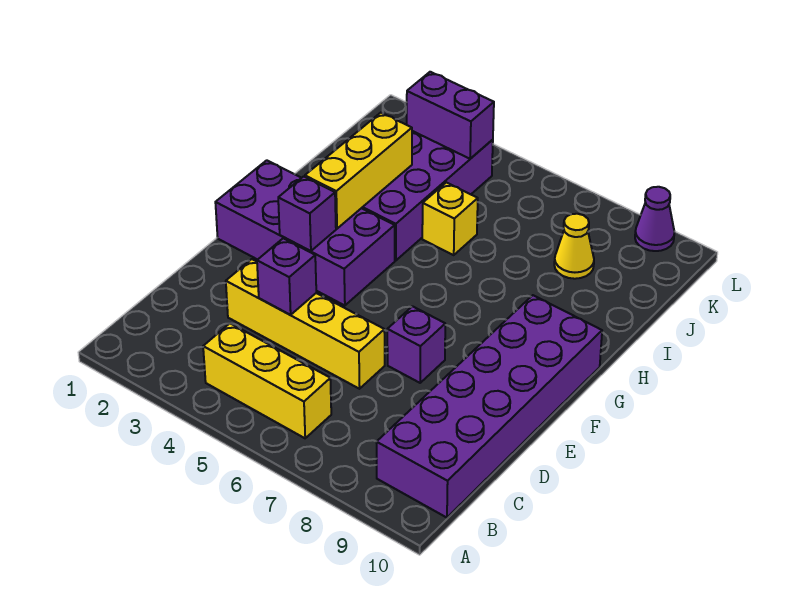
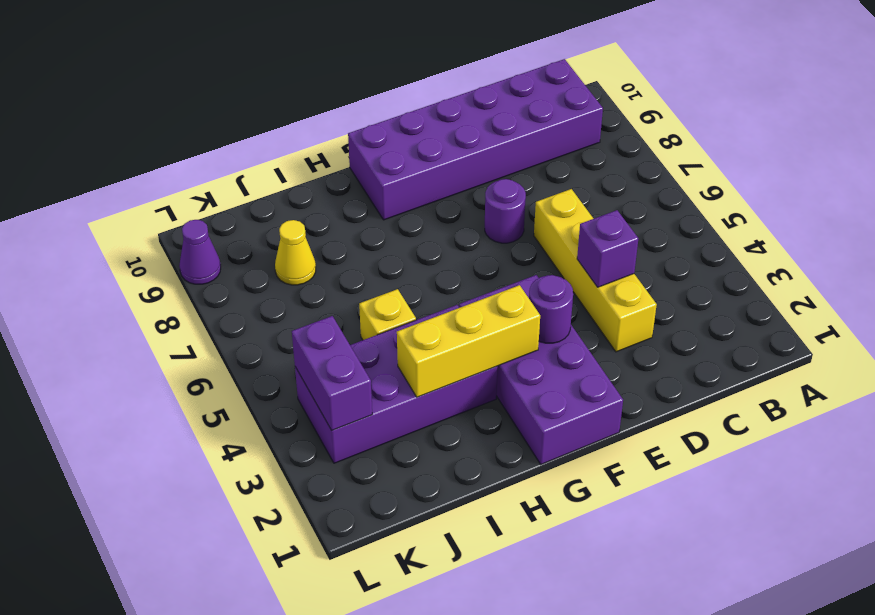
yellow brick B4:B6 level 1 -> none
purple brick E7 level 1 -> purple round brick E7 level 1
purple brick F3 level 2 -> purple round brick F3 level 2

